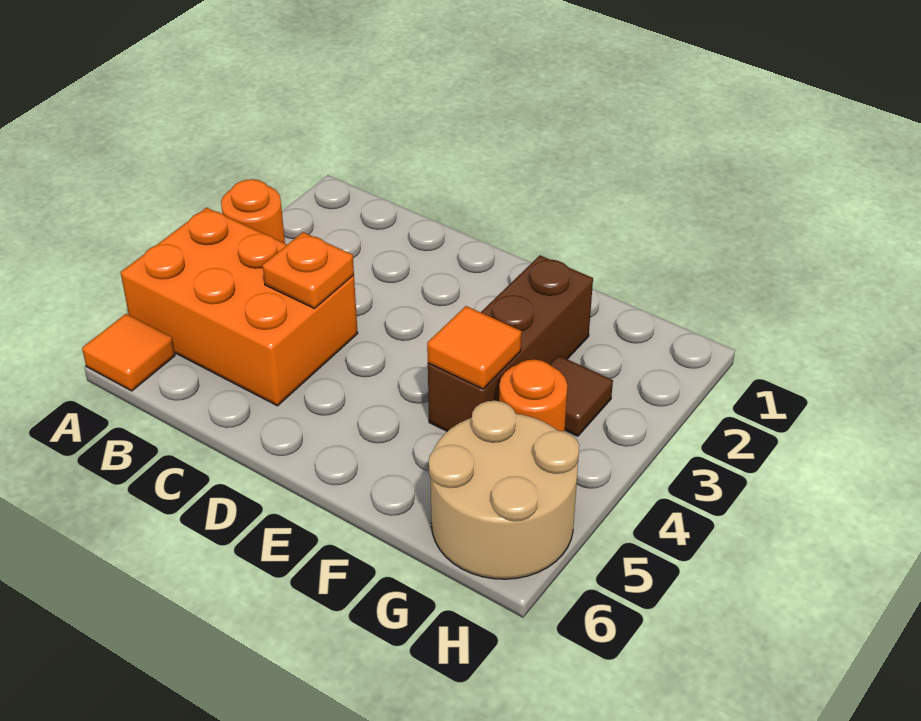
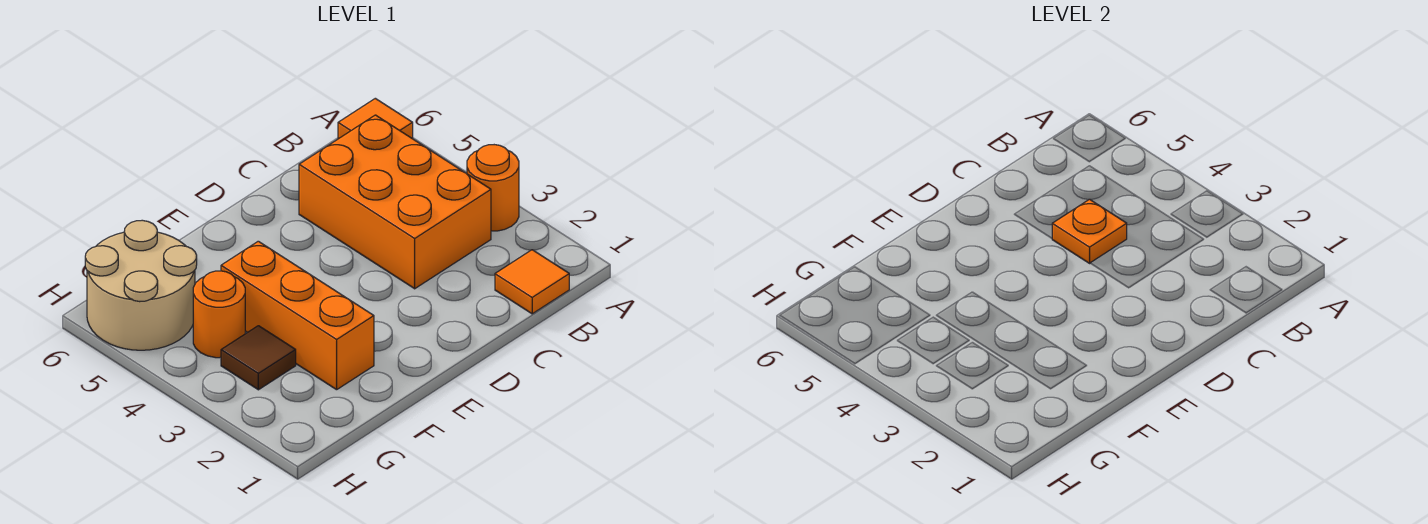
orange brick A4:C5 level 1 -> orange brick B3:C5 level 1
brown brick F2:F4 level 1 -> orange brick F2:F4 level 1
orange tile F4 level 2 -> orange tile B1 level 1

